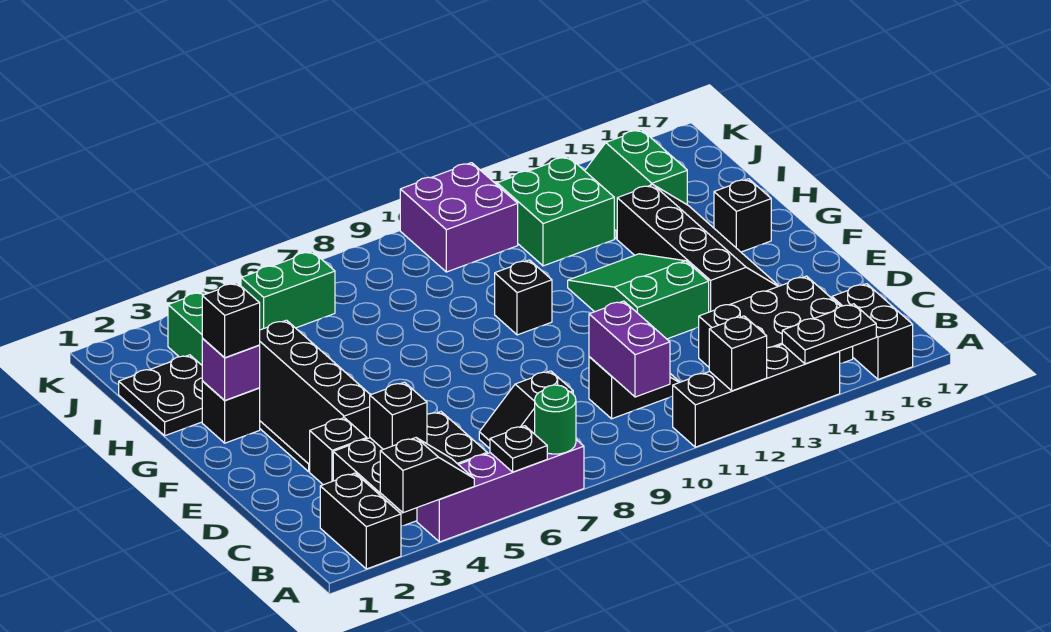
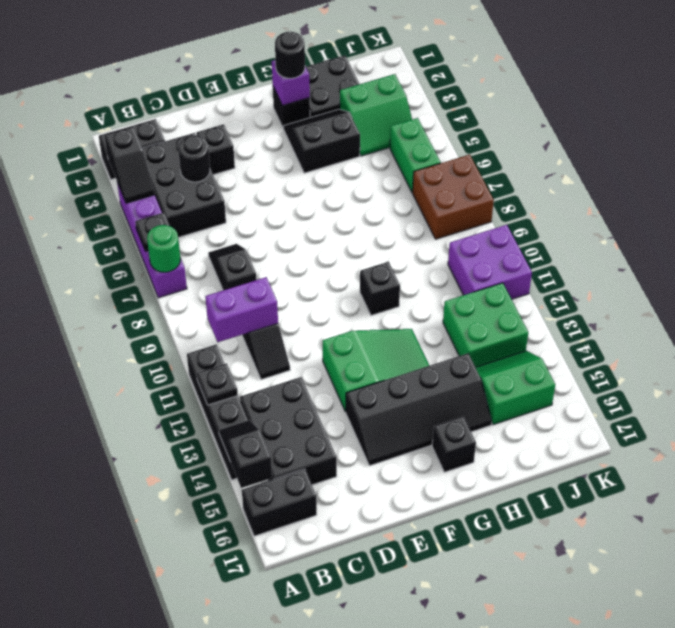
black brick A12 level 2 -> black plate A12 level 2
black plate A14:A15 level 2 -> black slope A14:A15 level 2 top 15
black brick C4 level 2 -> black round brick C4 level 2
black slope E3:H4 level 1 top 4 -> black slope G3:H4 level 1 top 4
black brick G2 level 3 -> black round brick G2 level 3
none -> brown brick J7:K8 level 1

